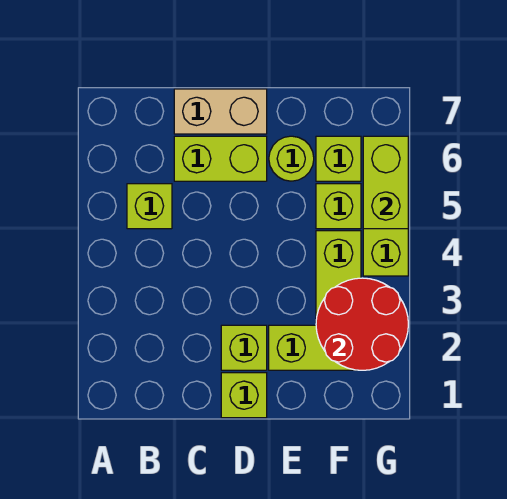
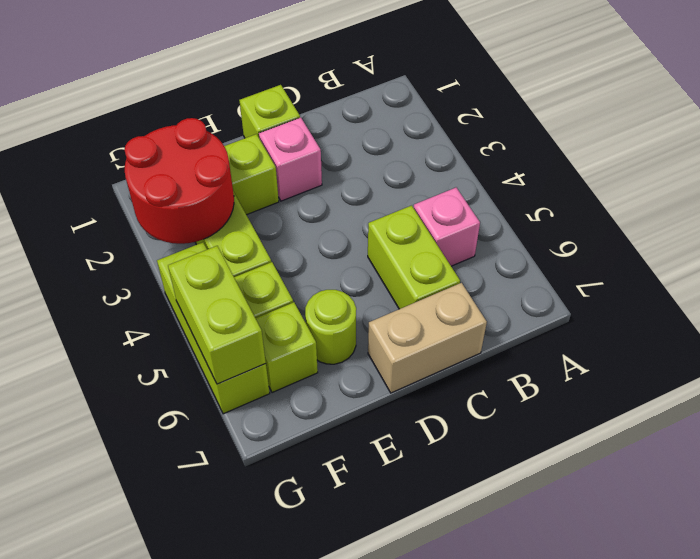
lime brick B5 level 1 -> pink brick B5 level 1
lime brick C6:D6 level 1 -> lime brick C5:C6 level 1
lime brick D2 level 1 -> pink brick D2 level 1

